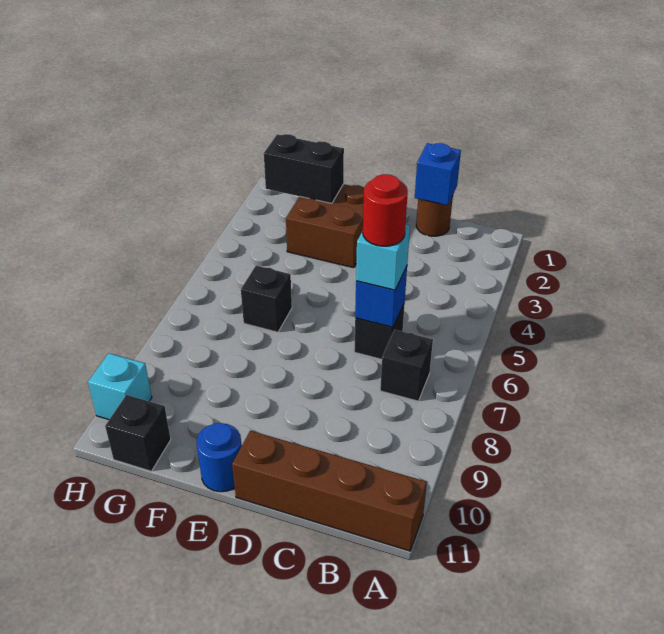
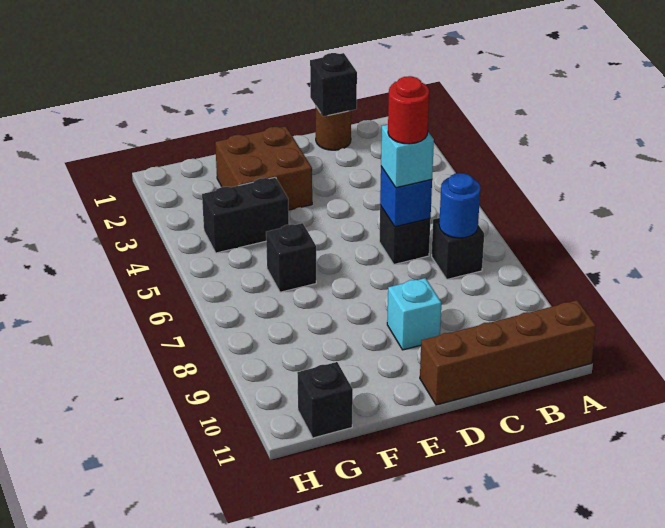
blue brick C1 level 2 -> black brick C1 level 2
blue round brick E11 level 1 -> blue round brick B7 level 2
black brick F2:G2 level 2 -> black brick F4:G4 level 1
cyan brick H10 level 1 -> cyan brick D9 level 1

